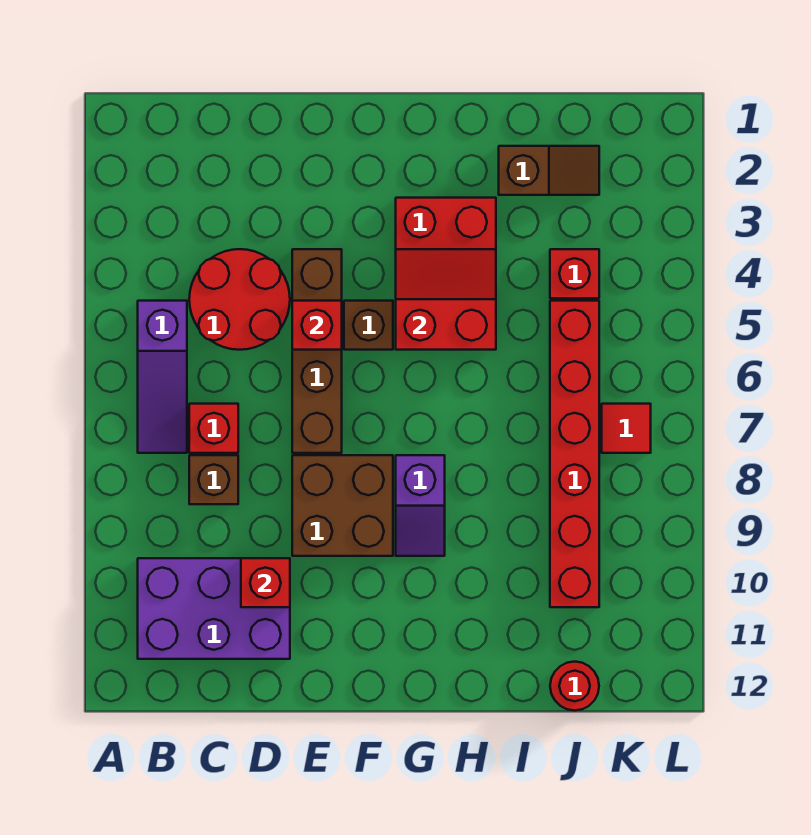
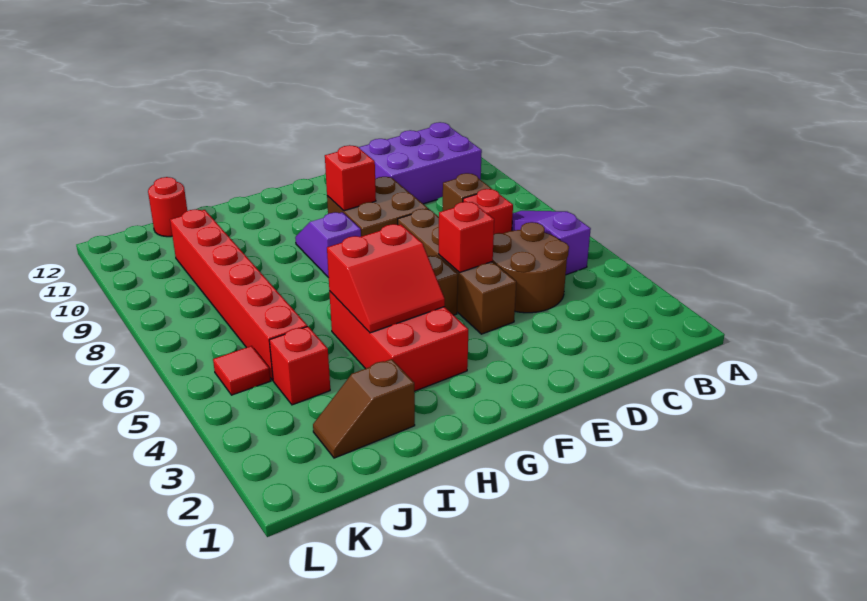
red round brick C4:D5 level 1 -> brown round brick C4:D5 level 1
red brick D10 level 2 -> red brick F9 level 2
red tile K7 level 1 -> red tile K5 level 1

